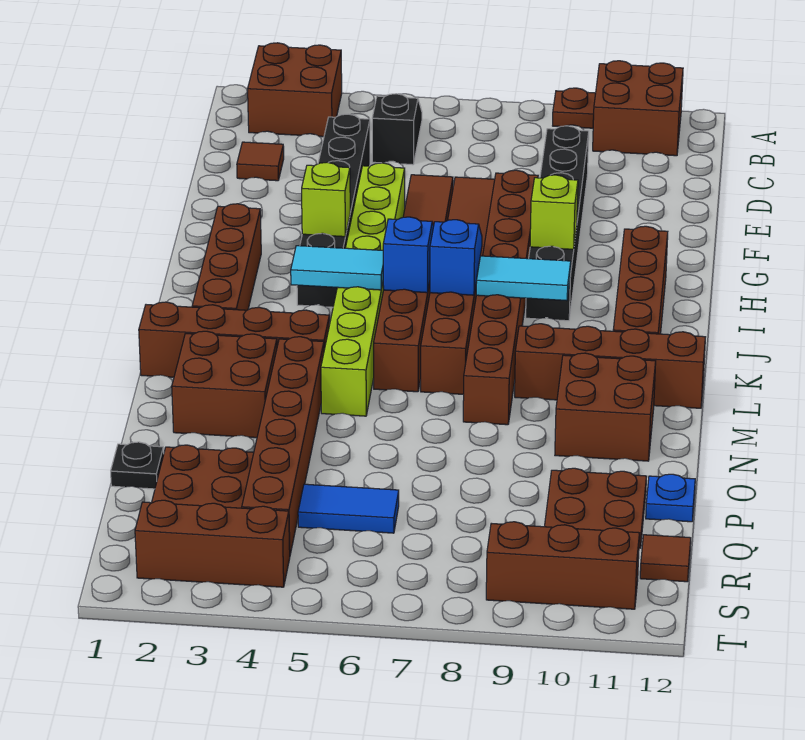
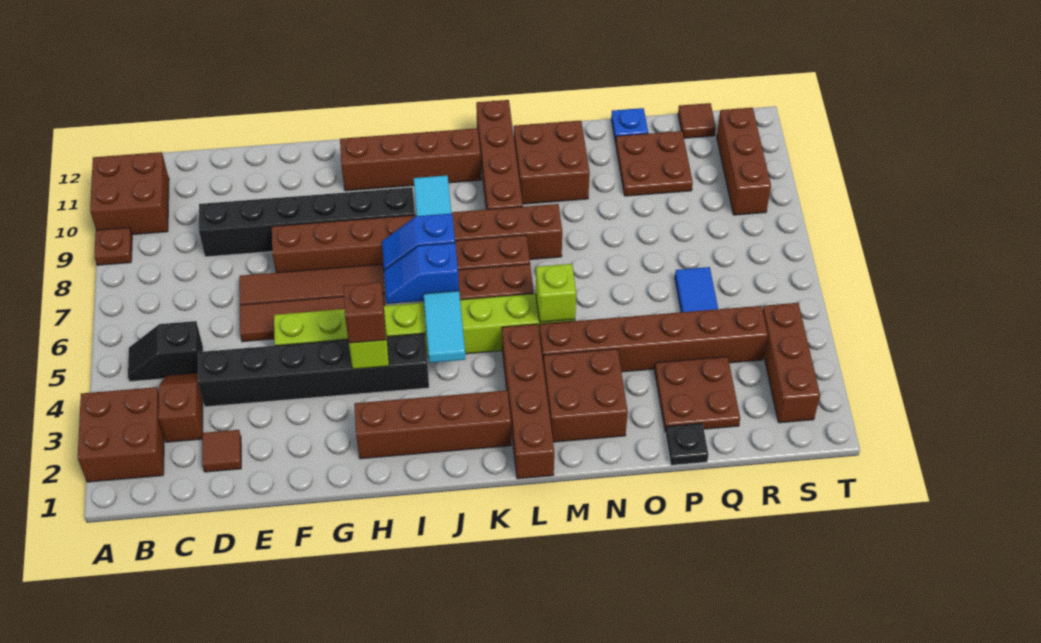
none -> brown slope C3:C4 level 1 top 3
none -> brown brick H4 level 3
lime brick H9 level 2 -> lime brick M5 level 2

